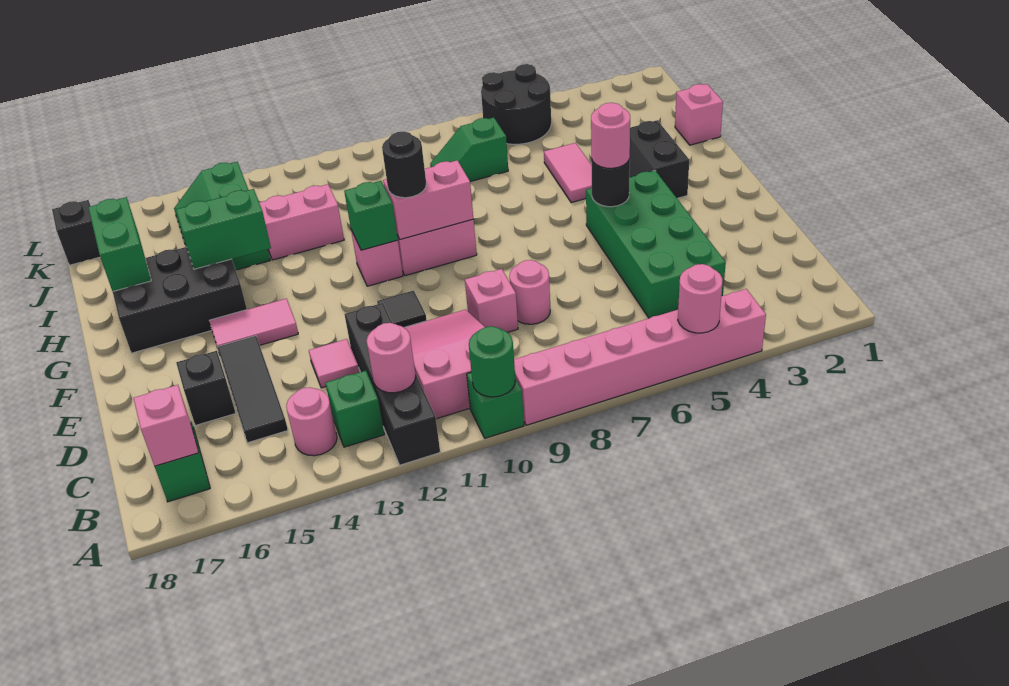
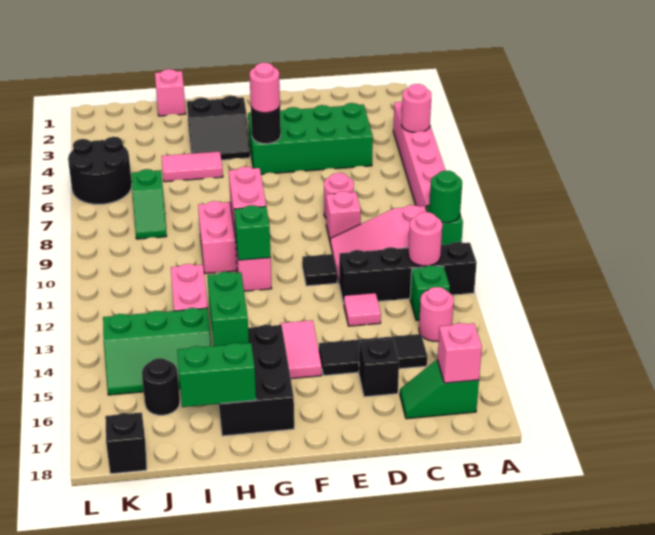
black round brick G10 level 3 -> black round brick J16 level 1

